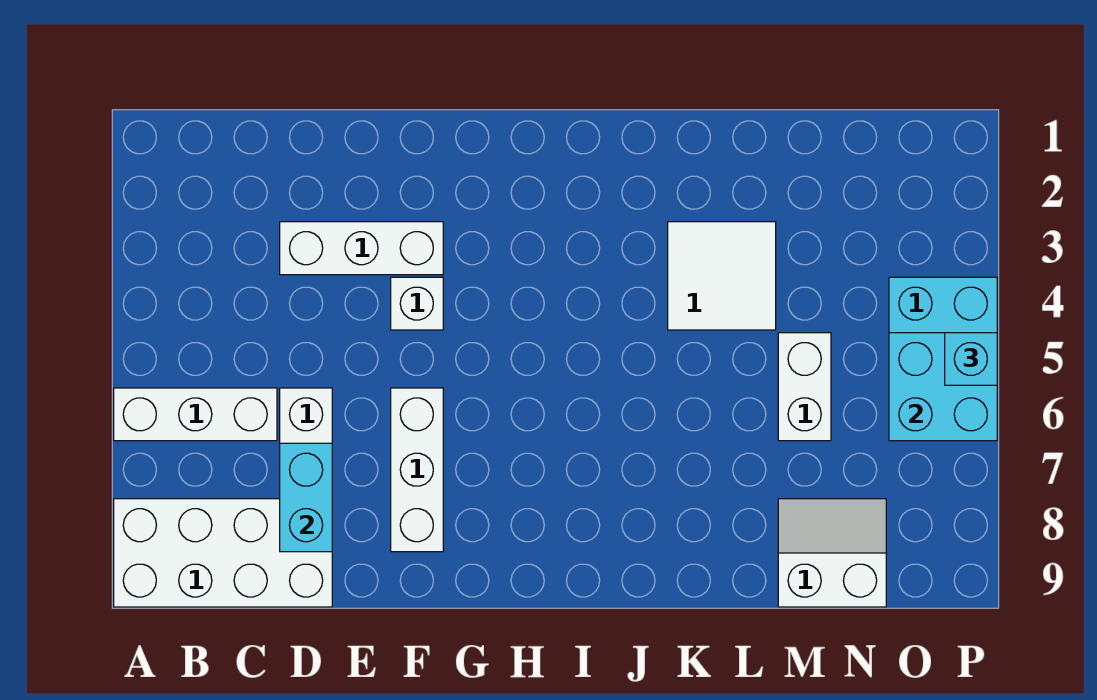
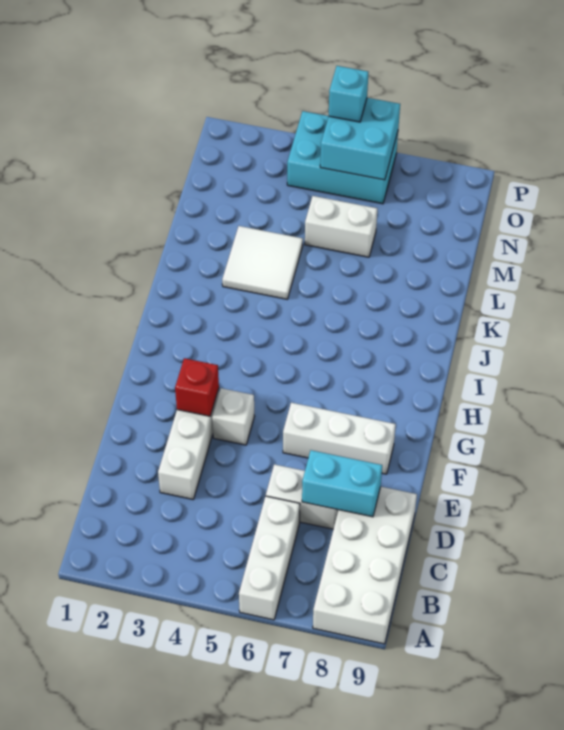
none -> red brick F3 level 2
white slope M8:N9 level 1 top 9 -> none

